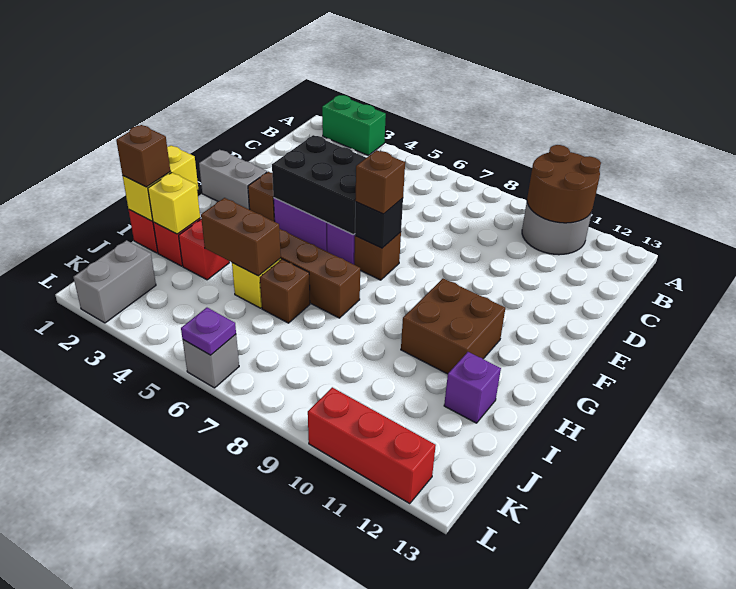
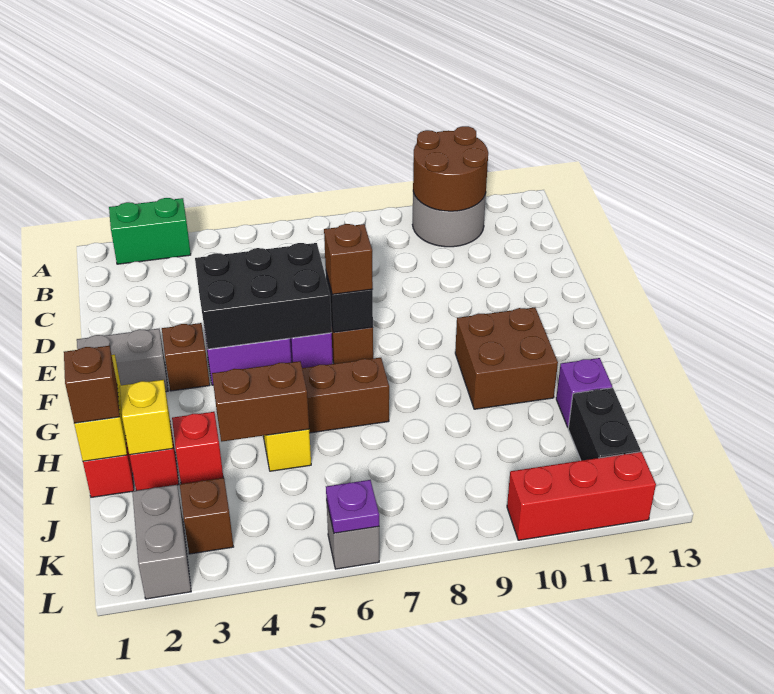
brown brick I6 level 1 -> brown brick K3 level 1
none -> black brick J12:K12 level 1

